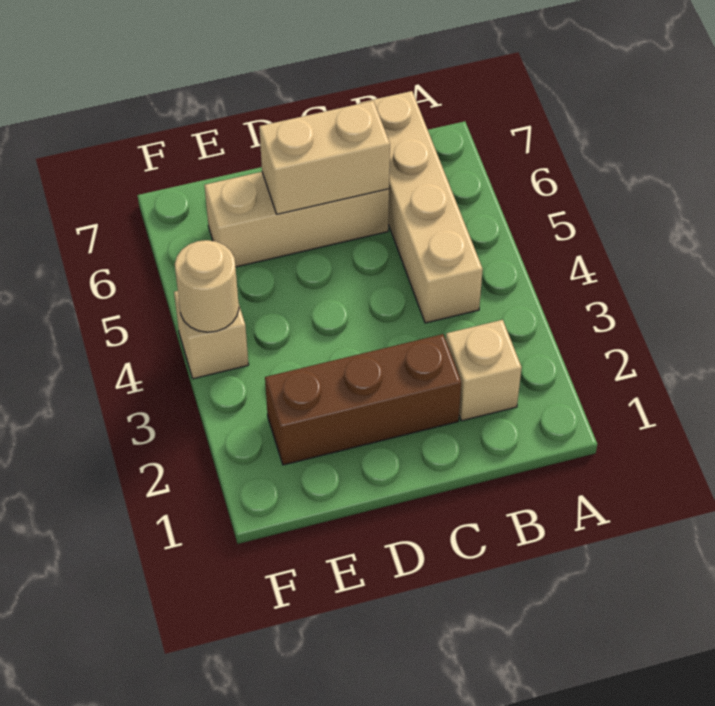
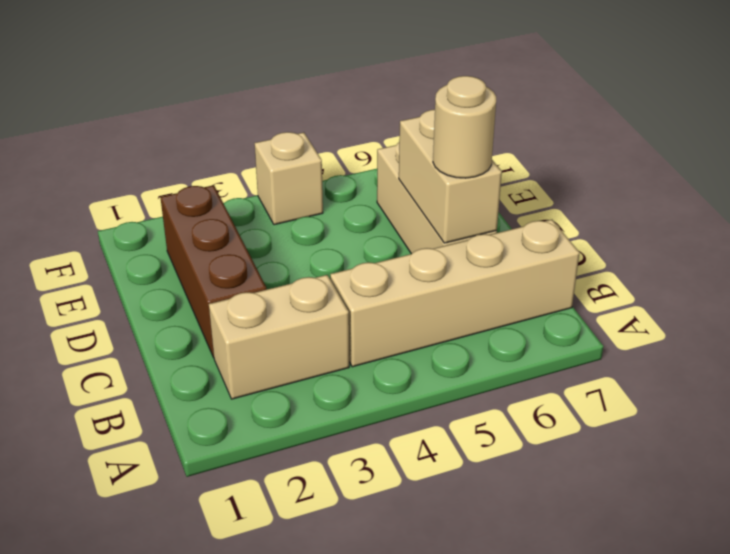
tan brick B2 level 1 -> tan brick B2:B3 level 1
tan round brick F4 level 2 -> tan round brick C6 level 3

